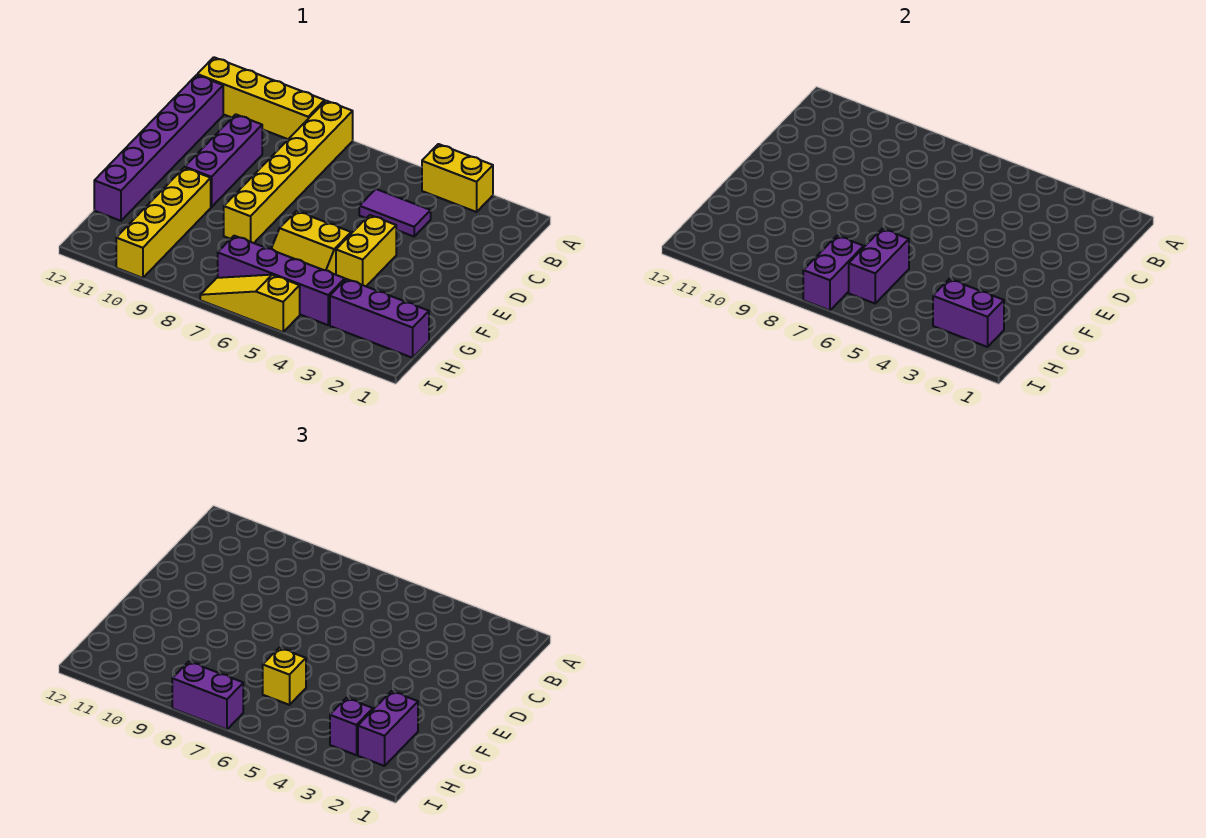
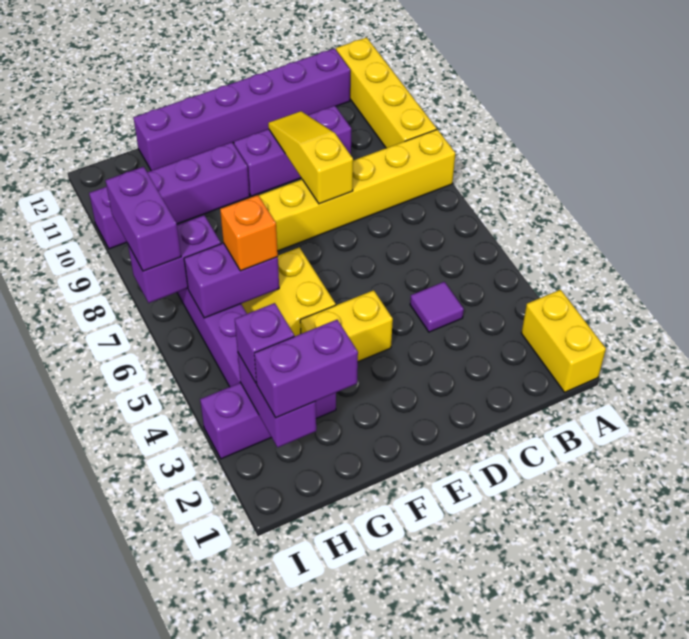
yellow brick A3:A4 level 1 -> yellow brick A1:A2 level 1
purple tile C4:C5 level 1 -> purple tile C4 level 1
yellow brick F10:I10 level 1 -> purple brick F10:I10 level 1
yellow brick G6 level 3 -> orange brick G6 level 3
purple brick H1:H3 level 1 -> purple brick G3:I3 level 1
yellow slope I5:I7 level 1 top 5 -> yellow slope D8:D10 level 2 top 8

